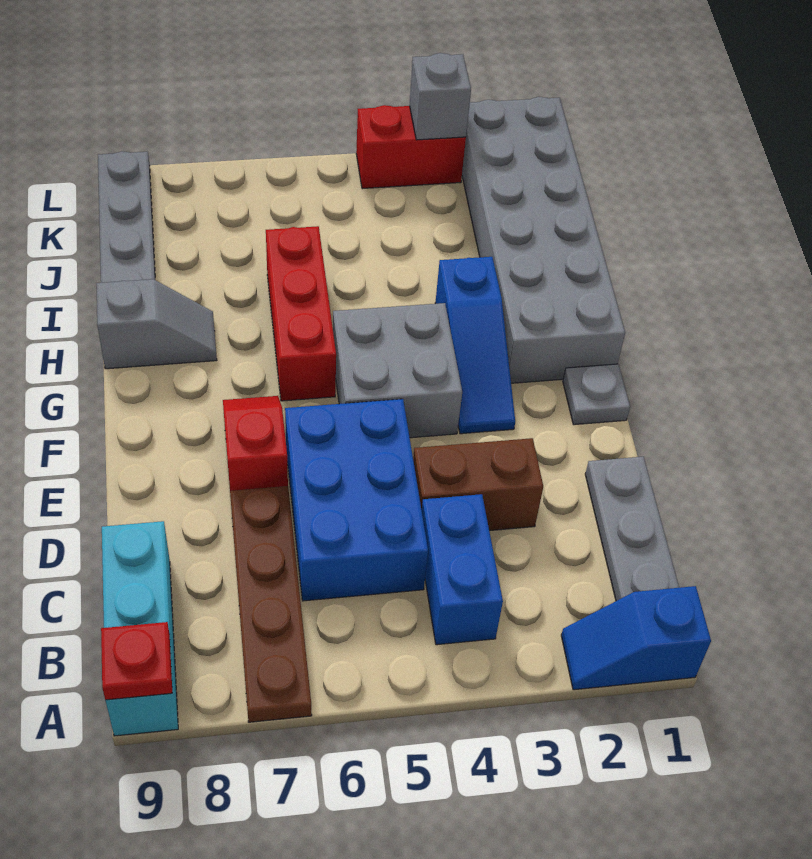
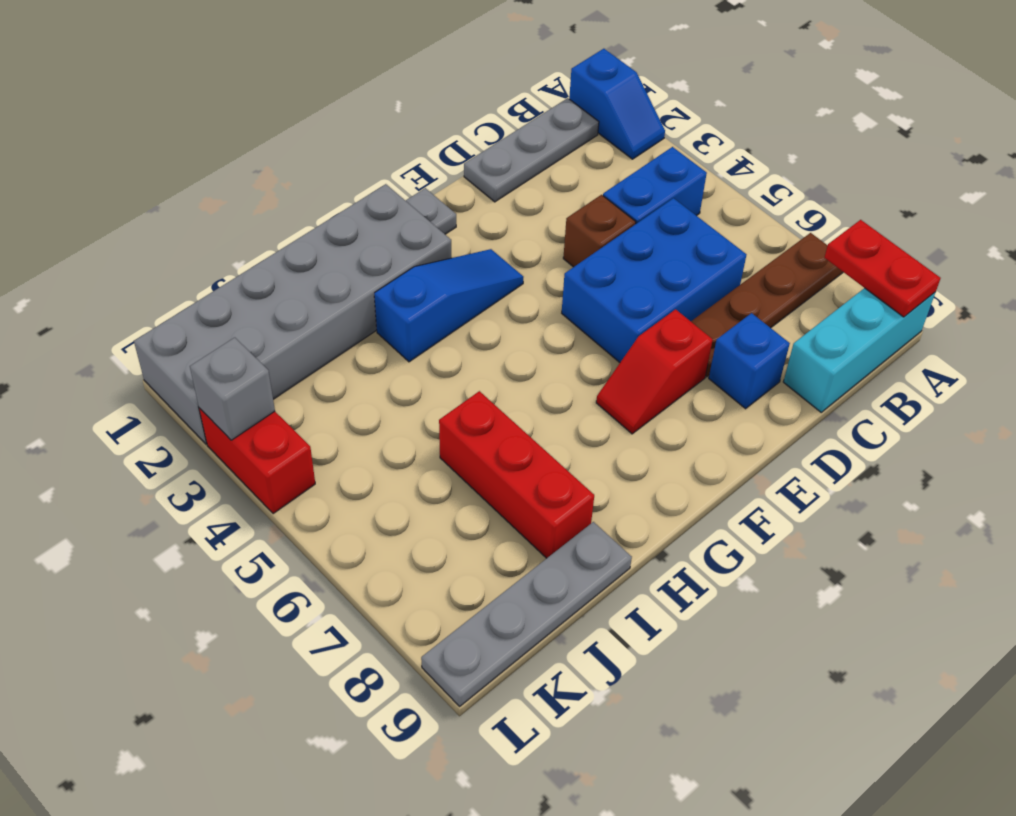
red plate A9 level 2 -> red plate A8:A9 level 2
brown brick D3:D4 level 1 -> brown brick D4 level 1
none -> blue brick D8 level 1
grey brick F4:G5 level 1 -> none
red brick G6:I6 level 1 -> red brick I6:I8 level 1
grey slope H8:H9 level 1 top 9 -> none

